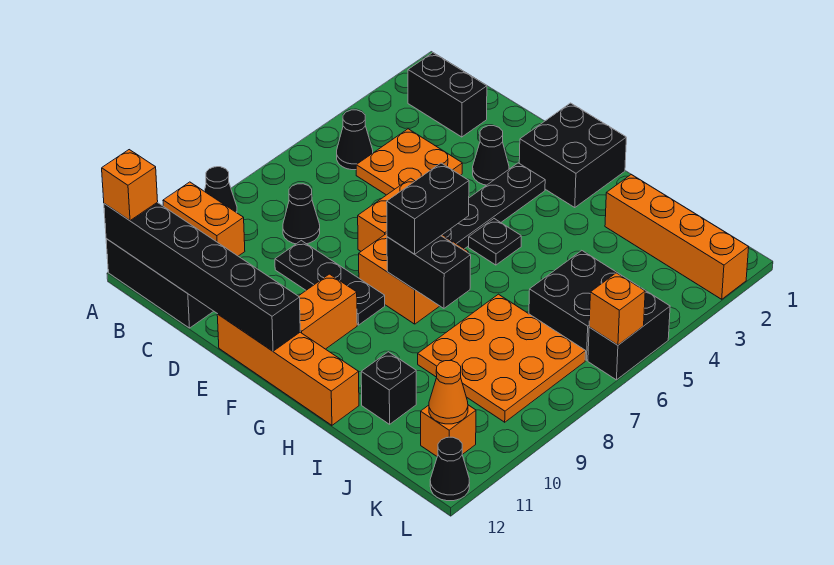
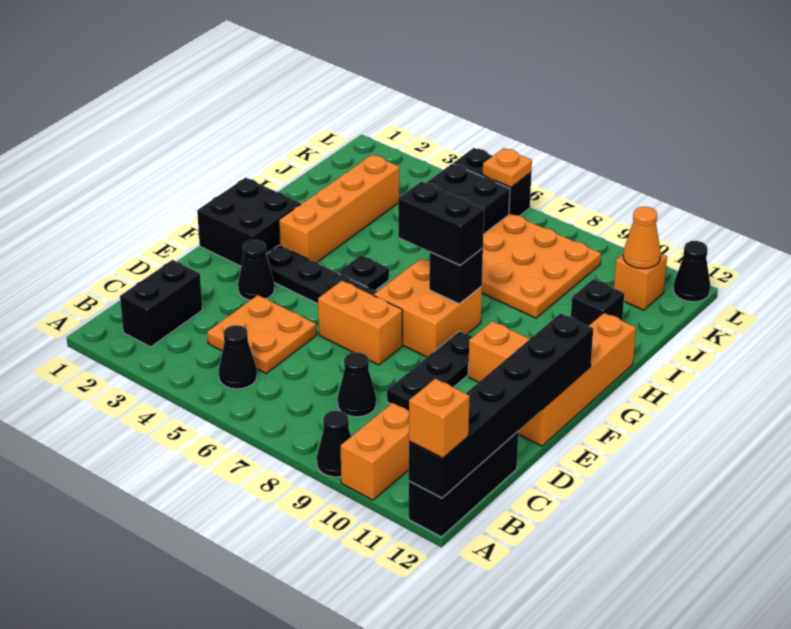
black brick G8:H8 level 2 -> black brick G8 level 2
orange brick I2:L2 level 1 -> orange brick G3:J3 level 1
orange brick L6 level 2 -> orange plate L6 level 2

